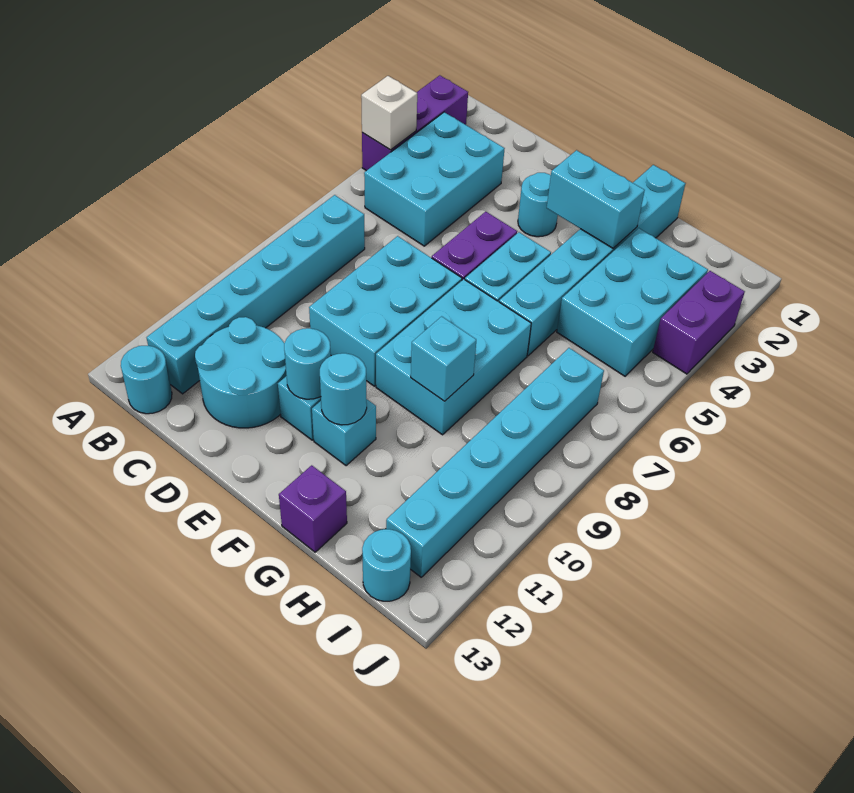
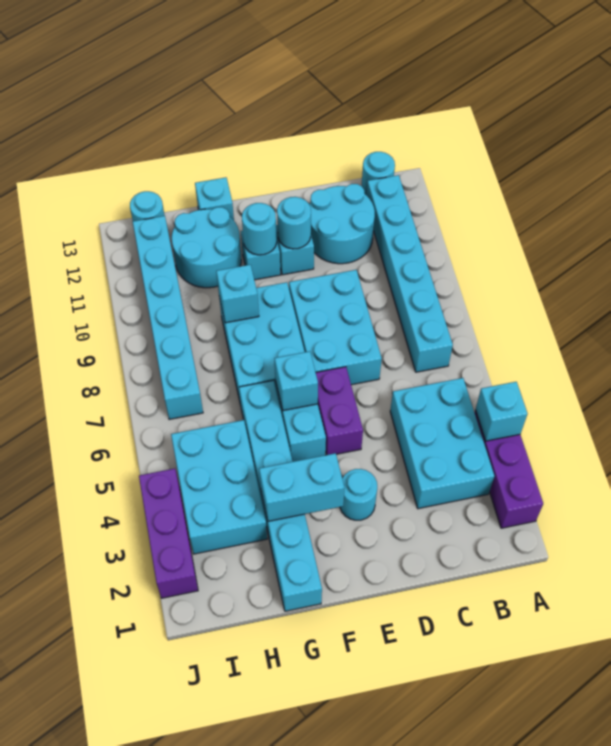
white brick A4 level 2 -> cyan brick A4 level 2
none -> cyan brick F6 level 2
none -> cyan round brick G11:H12 level 1
purple brick G13 level 1 -> cyan brick G13 level 1
purple brick J3:J4 level 1 -> purple brick J2:J4 level 1

